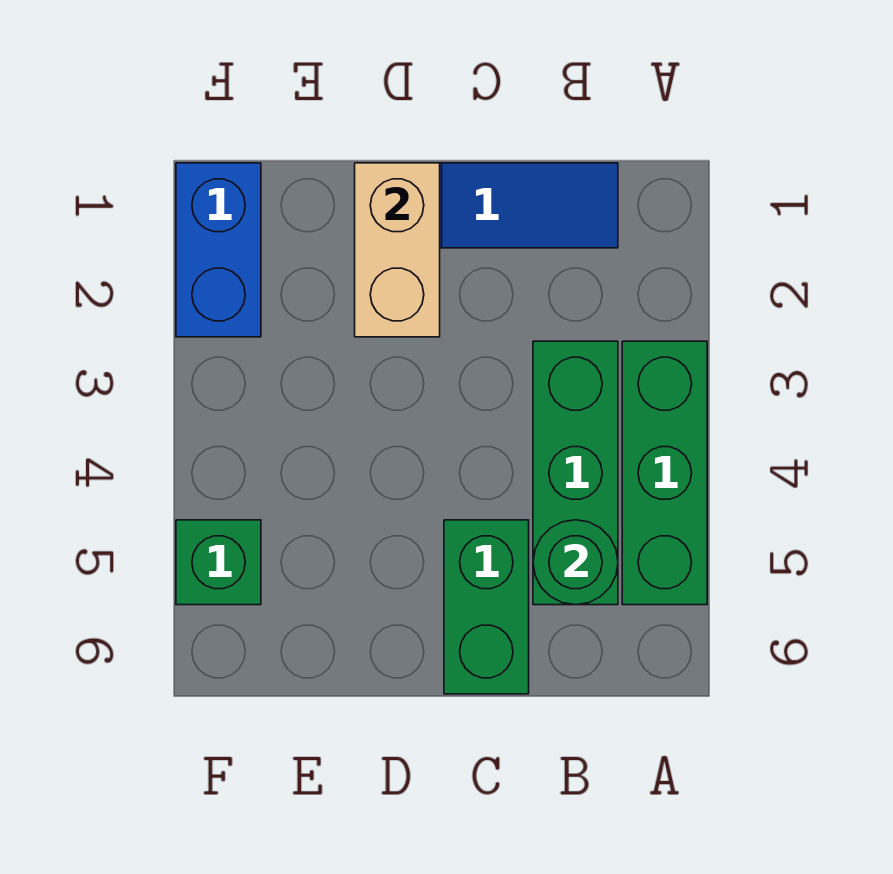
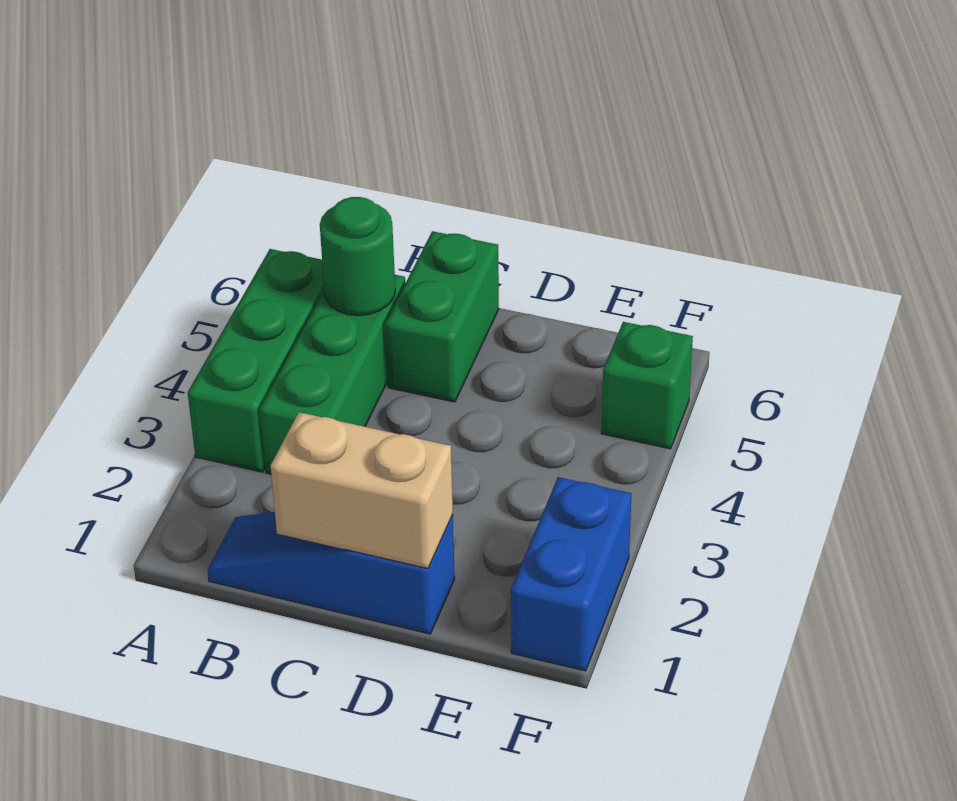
tan brick D1:D2 level 2 -> tan brick C1:D1 level 2

